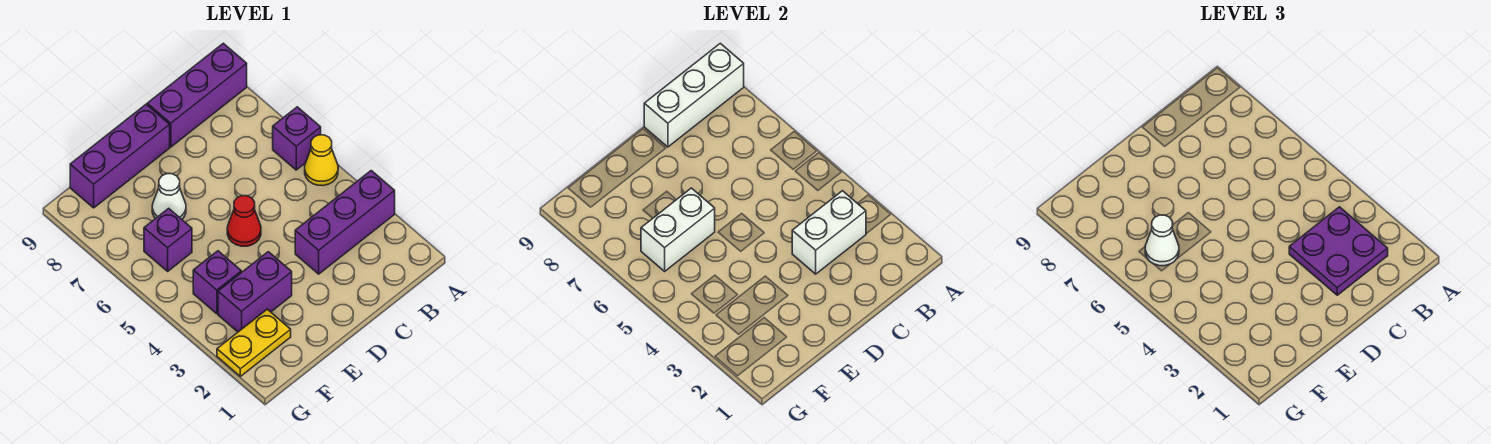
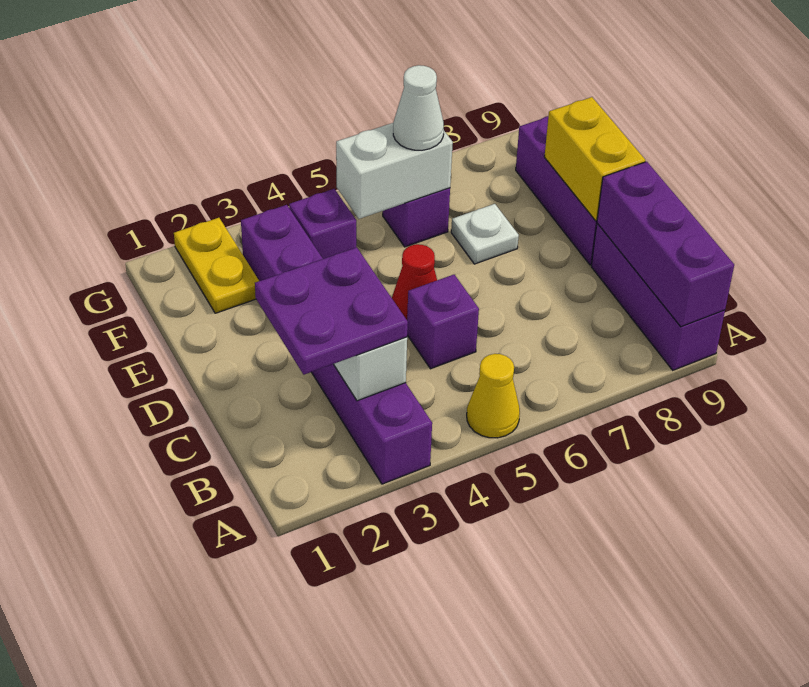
purple brick A6 level 1 -> purple brick C5 level 1
white brick A9:C9 level 2 -> purple brick A9:C9 level 2
none -> yellow brick D9:E9 level 2
white brick E6:F6 level 2 -> white brick F5:F6 level 2
white cone E7 level 1 -> white plate E7 level 1

